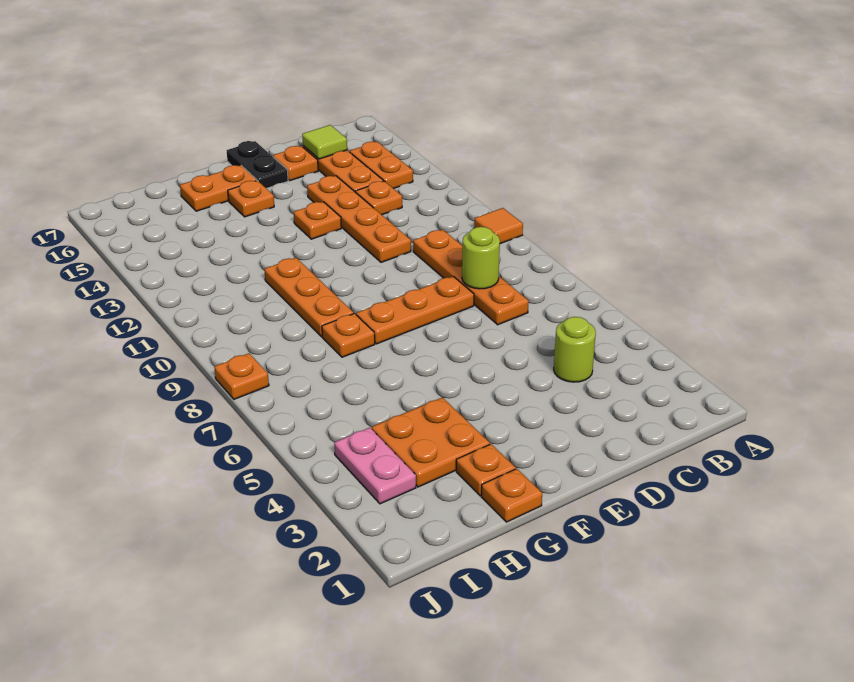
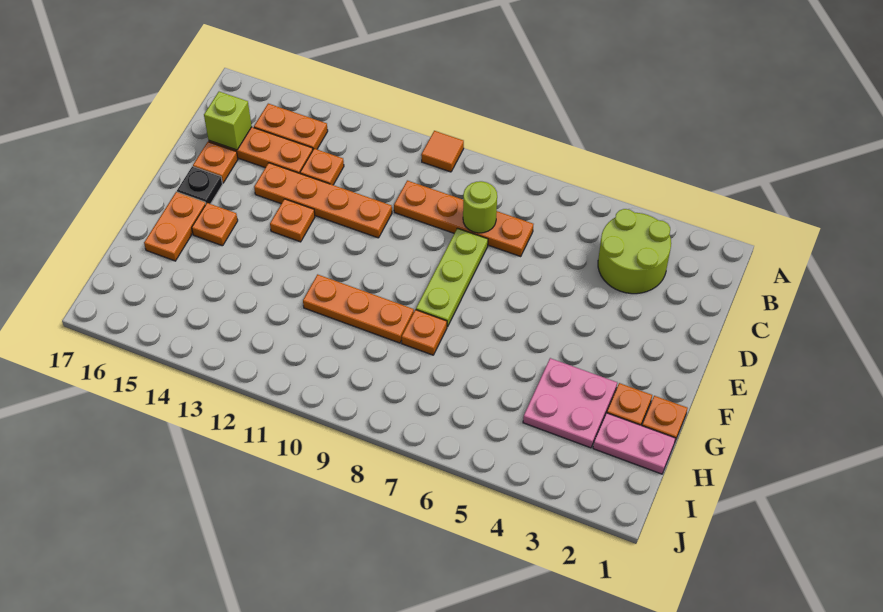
lime round brick C4 level 1 -> lime round brick B3:C4 level 1
lime tile C16 level 2 -> lime brick C16 level 2
orange plate D8:F8 level 1 -> lime plate D8:F8 level 1
black plate E16:E17 level 1 -> black plate E16 level 1
orange plate G3:H4 level 1 -> pink plate G3:H4 level 1
pink plate I3:I4 level 1 -> pink plate H1:H2 level 1
orange plate J8 level 1 -> none

